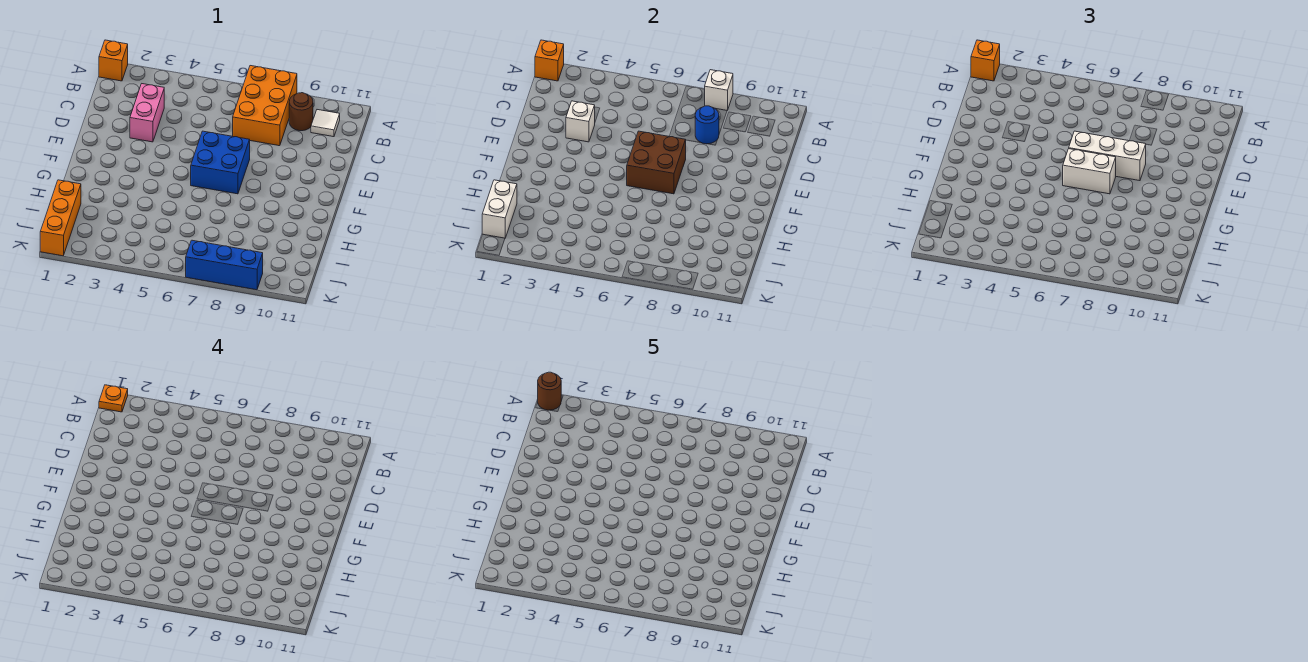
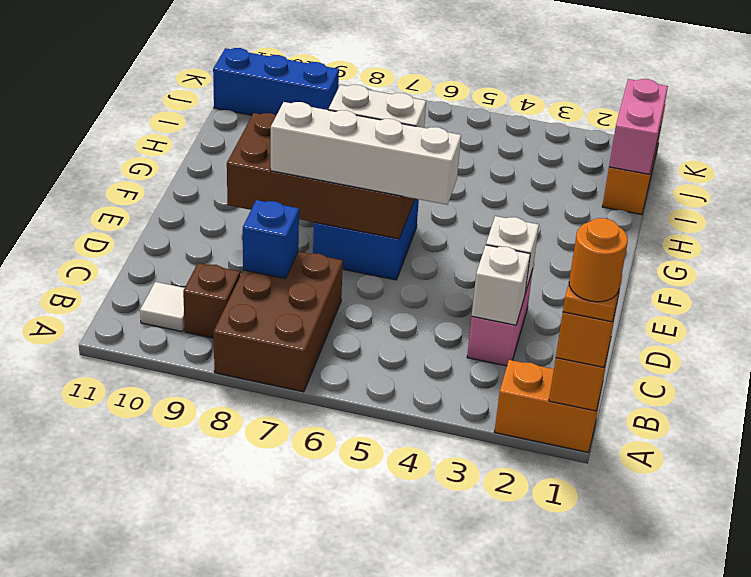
orange brick A1 level 1 -> orange brick A1:A2 level 1
brown round brick A1 level 5 -> orange round brick A1 level 5
orange brick A7:C8 level 1 -> brown brick A7:C8 level 1
white brick A8 level 2 -> white brick C3 level 2
brown round brick B9 level 1 -> brown brick B9 level 1
blue round brick C8 level 2 -> blue brick C8 level 2
brown brick E6:F7 level 2 -> brown brick E6:F9 level 2
white brick E6:E8 level 3 -> white brick E5:E8 level 3
white brick I1:J1 level 2 -> pink brick I1:J1 level 2
blue brick K7:K9 level 1 -> blue brick J9:J11 level 1

